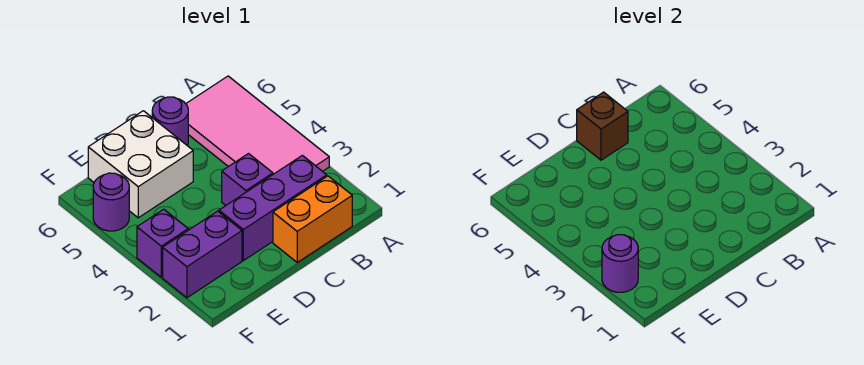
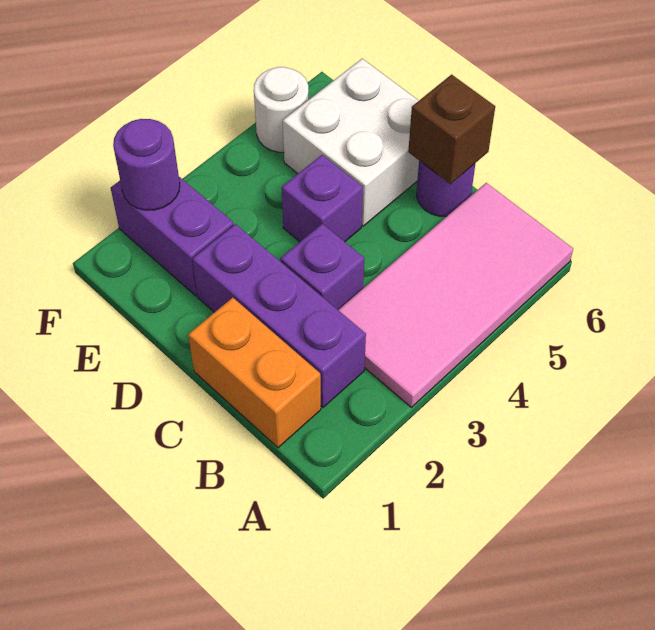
purple brick F3 level 1 -> purple brick D4 level 1
purple round brick F5 level 1 -> white round brick F5 level 1

